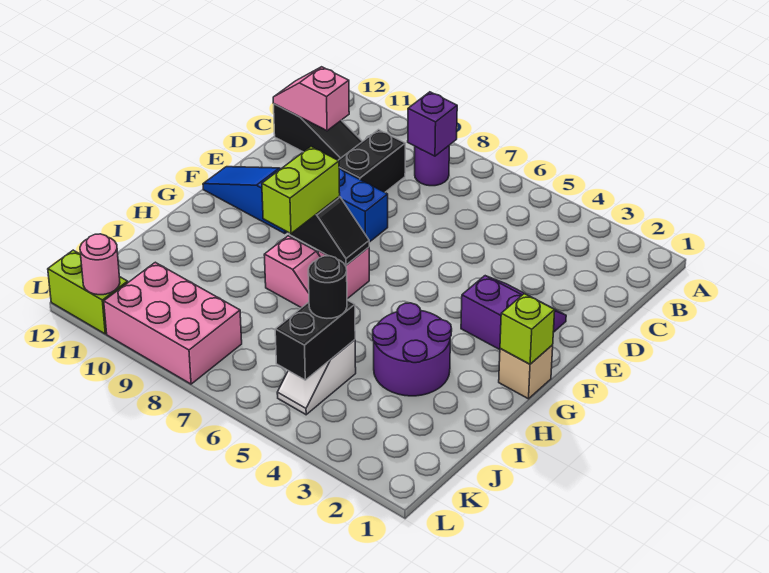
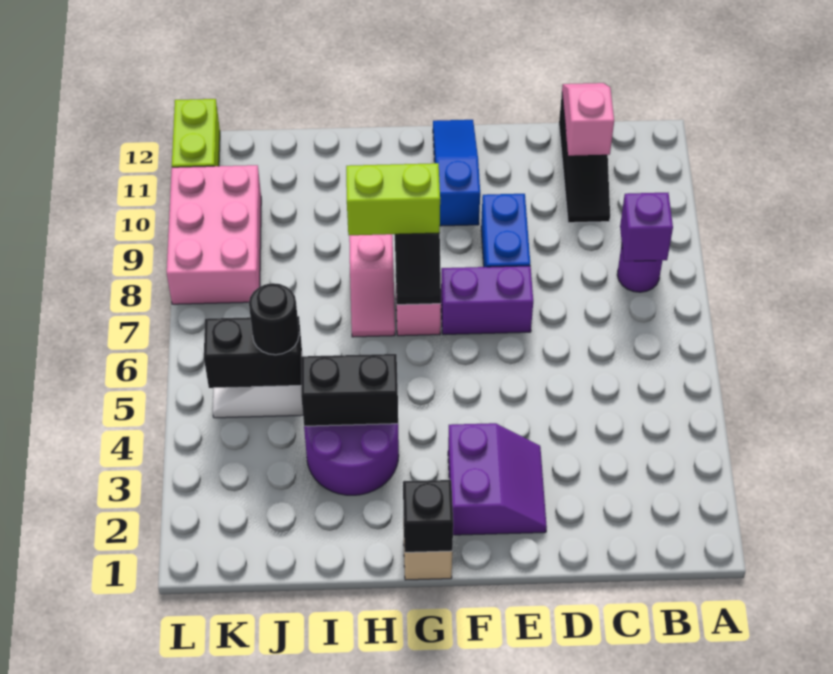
black brick C9:D9 level 1 -> black brick H4:I4 level 2
none -> purple brick E7:F7 level 1
lime brick G1 level 2 -> black brick G1 level 2
pink round brick L11 level 2 -> none

